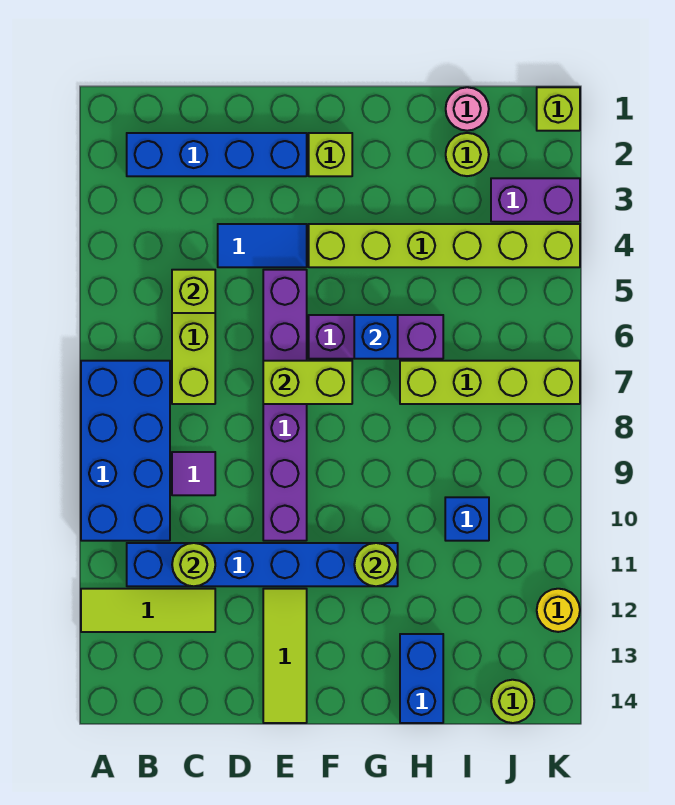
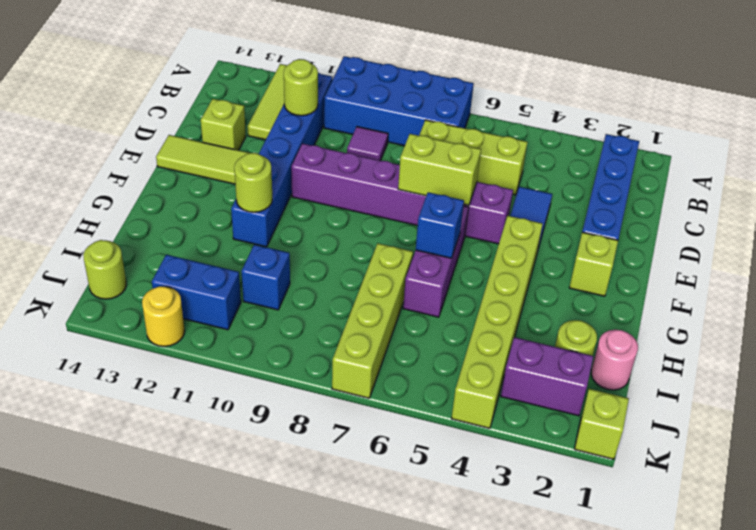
lime brick C5 level 2 -> lime brick D13 level 1
lime brick E7:F7 level 2 -> lime brick E6:E7 level 2
blue brick H13:H14 level 1 -> blue brick J11:J12 level 1
purple brick J3:K3 level 1 -> purple brick J2:J3 level 1

